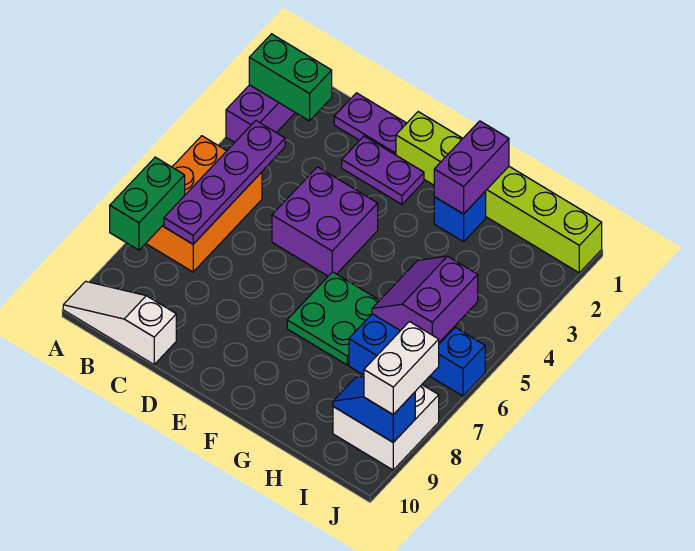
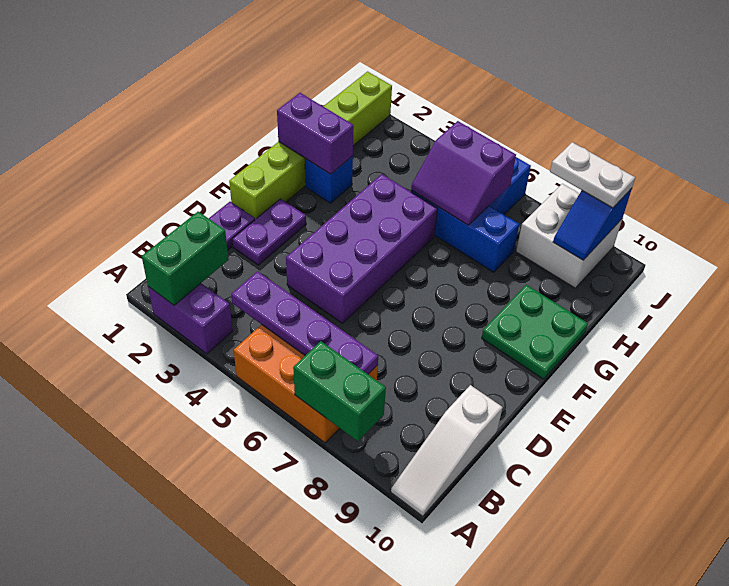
purple brick D4:E5 level 1 -> purple brick D4:G5 level 1
green plate F6:G7 level 1 -> green plate F9:G10 level 1
white brick J8:J9 level 3 -> white plate J8:J9 level 3

